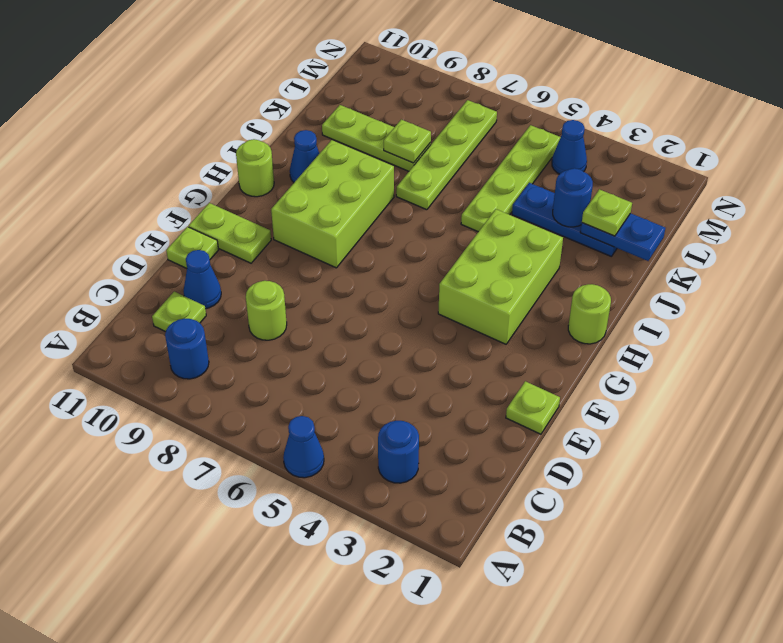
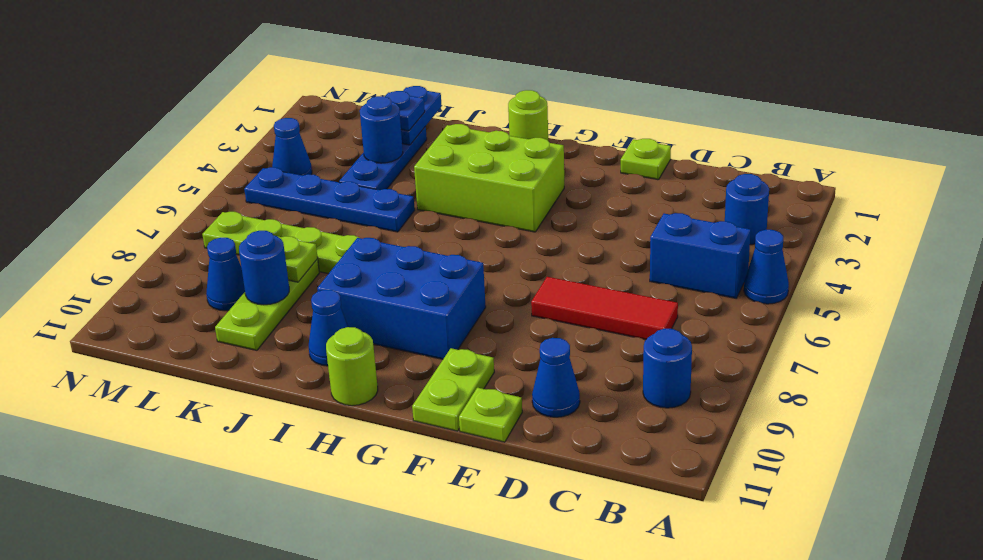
none -> blue brick B5:C5 level 1
none -> red tile C7:E7 level 1
lime plate C10 level 1 -> none
lime round brick D8 level 1 -> none
lime brick G8:I9 level 1 -> blue brick G8:I9 level 1
lime plate J5:M5 level 1 -> blue plate J5:M5 level 1
lime plate K2 level 3 -> blue plate K2 level 3
none -> blue round brick K9 level 2
none -> blue cone L9 level 1

